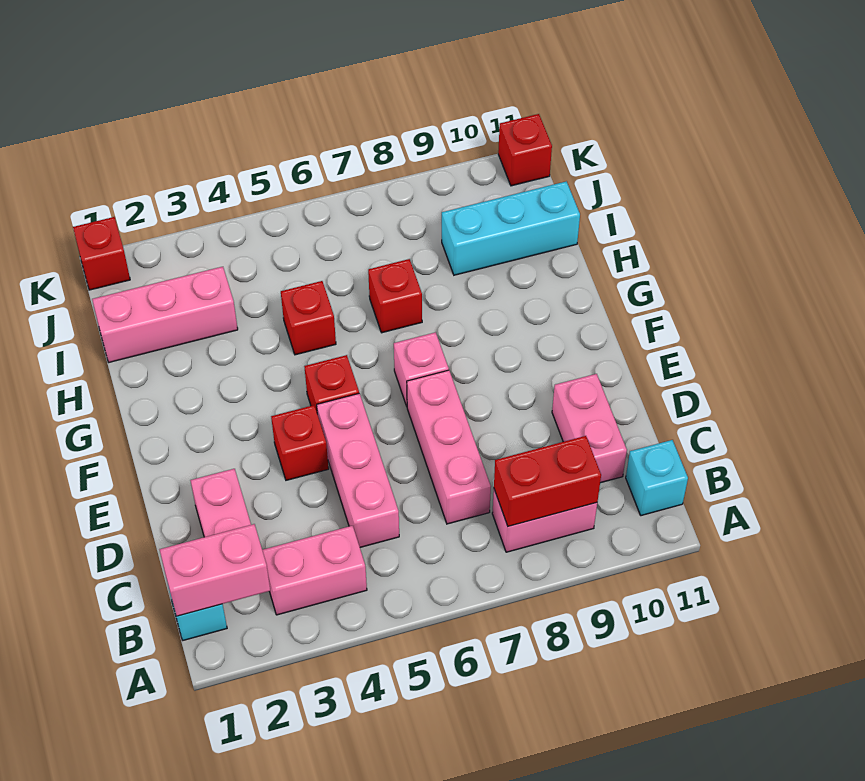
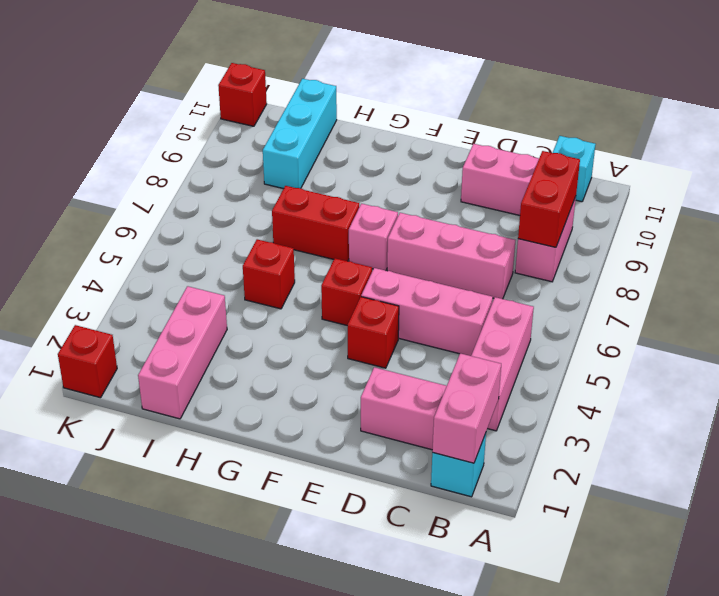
pink brick B3:B4 level 1 -> pink brick B3:B5 level 1
red brick H7 level 1 -> red brick G7:H7 level 1

